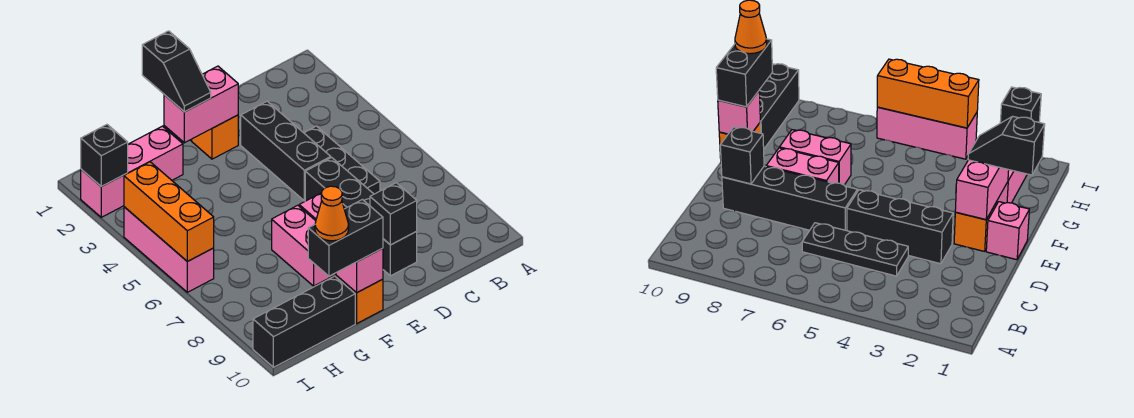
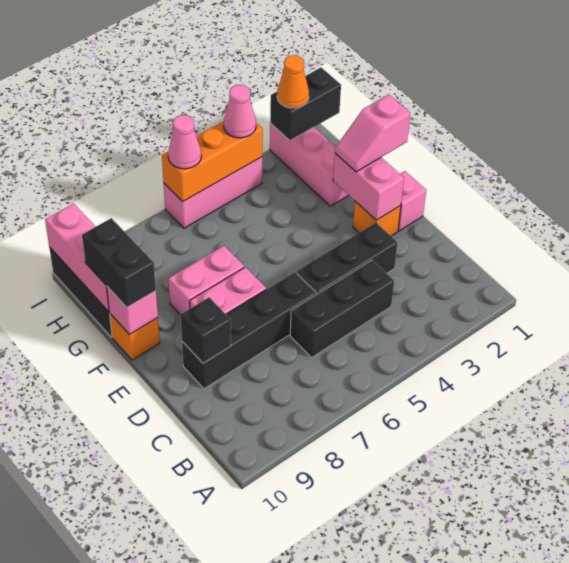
black plate C4:C6 level 1 -> black brick C4:C6 level 1
black slope F1:F2 level 3 top 1 -> pink slope F1:F2 level 3 top 1
none -> pink brick G10:I10 level 2
orange cone G10 level 4 -> orange cone I2 level 3
black brick I2 level 2 -> black brick I1:I2 level 2
none -> pink cone I4 level 3
none -> pink cone I6 level 3

